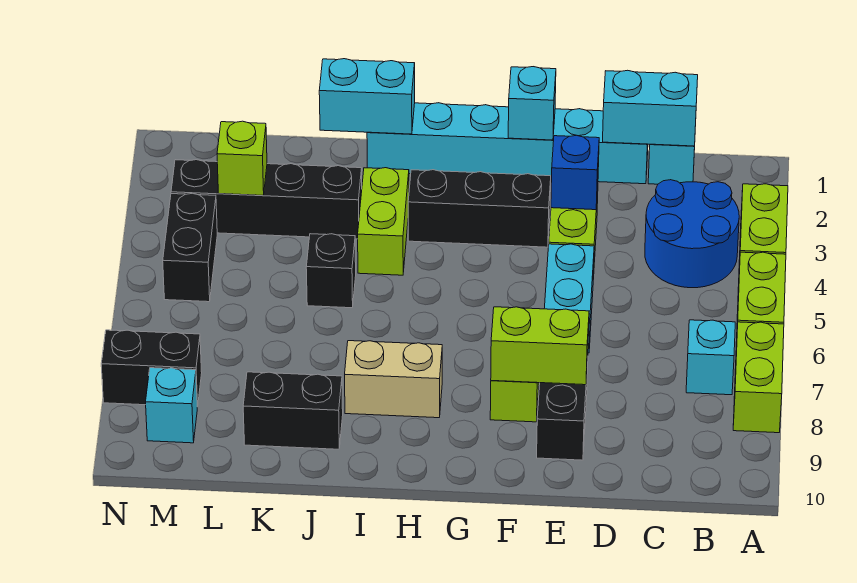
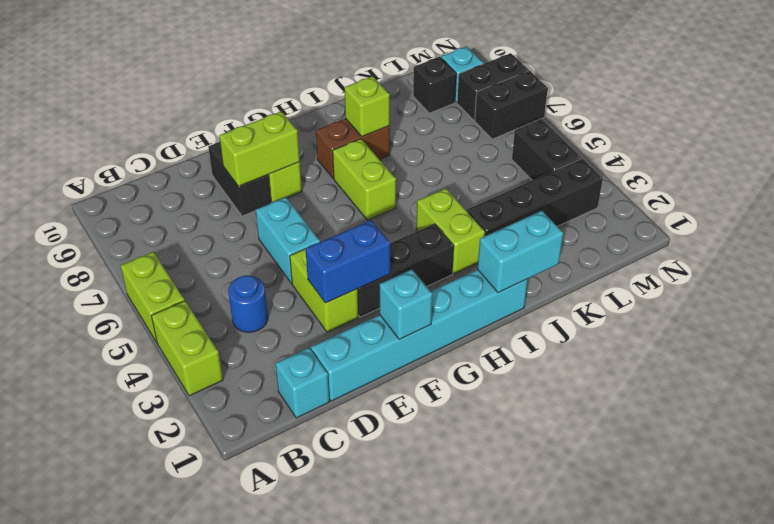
lime brick A7:A8 level 1 -> lime brick H6:H7 level 1
blue round brick B3:C4 level 1 -> blue round brick C4 level 1
cyan brick B7 level 1 -> none
cyan brick C1:D1 level 2 -> none
blue brick E3 level 2 -> blue brick E3:F3 level 2
tan brick H8:I8 level 1 -> brown brick H8:I8 level 1
black brick J5 level 1 -> black brick L9 level 1
black brick J9:K9 level 1 -> black brick M7:N7 level 1
lime brick L3 level 2 -> lime brick I8 level 2

